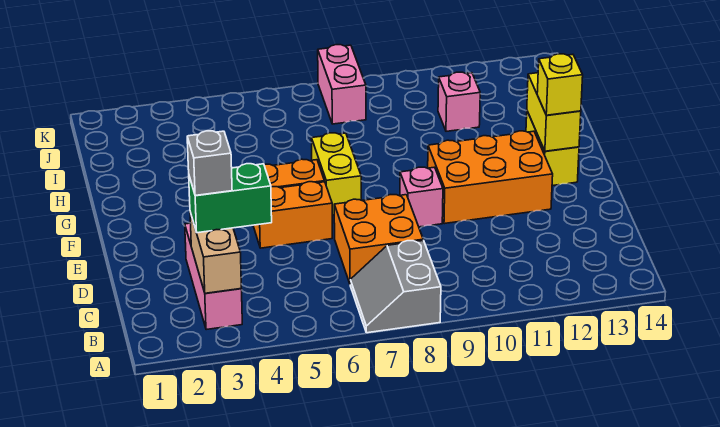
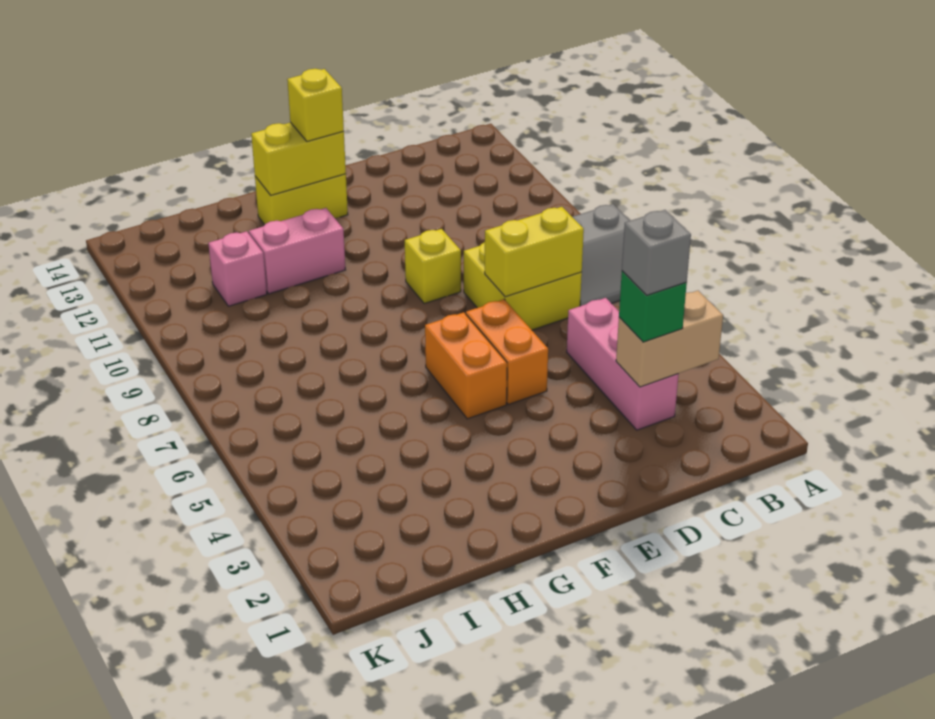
pink brick B3:D3 level 1 -> pink brick C3:C5 level 1
green brick C3:C4 level 3 -> green brick C3 level 3
orange brick C7:D8 level 1 -> yellow brick C7:D8 level 1
pink brick E9 level 1 -> yellow brick E9 level 1
orange brick E10:F12 level 1 -> none
yellow brick F7:G7 level 1 -> yellow brick C7:D7 level 2
pink brick J8:K8 level 1 -> pink brick G11:H11 level 1

